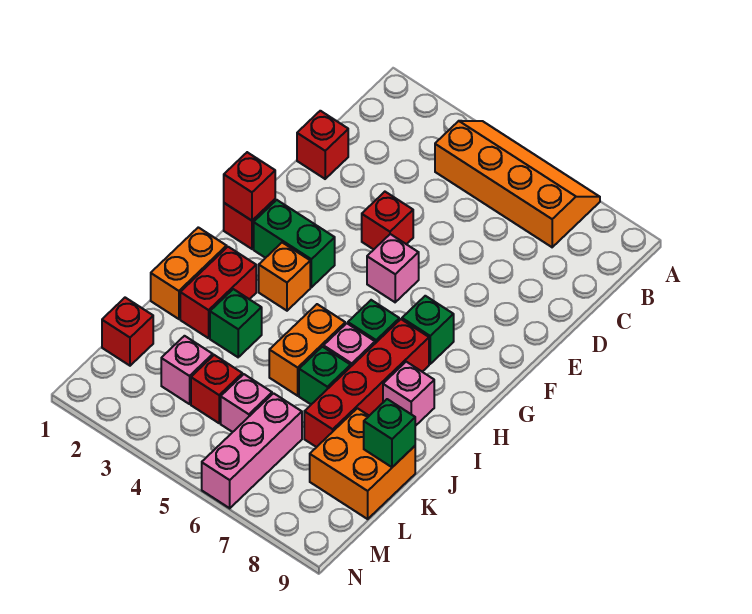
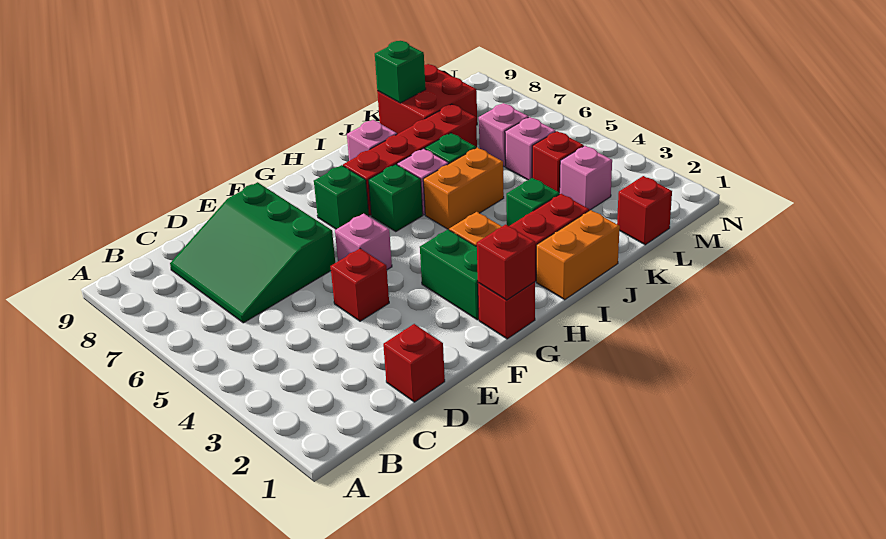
orange slope A4:B7 level 1 top B -> none
none -> green slope C6:E8 level 1 top E
orange brick K8:L9 level 1 -> red brick K8:L9 level 1
pink brick L6:N6 level 1 -> pink brick L6 level 1

